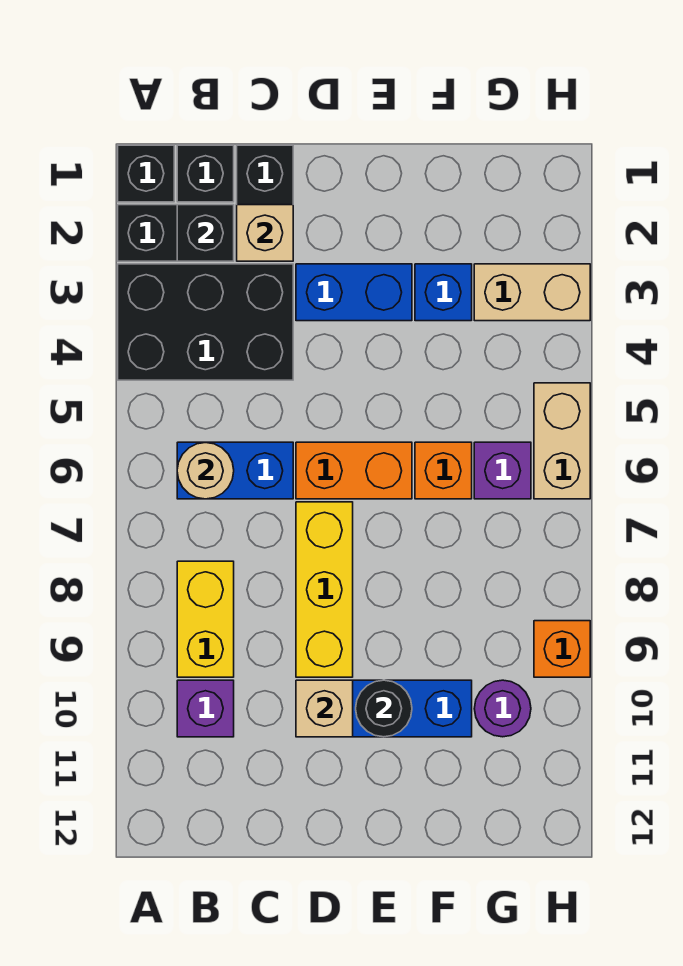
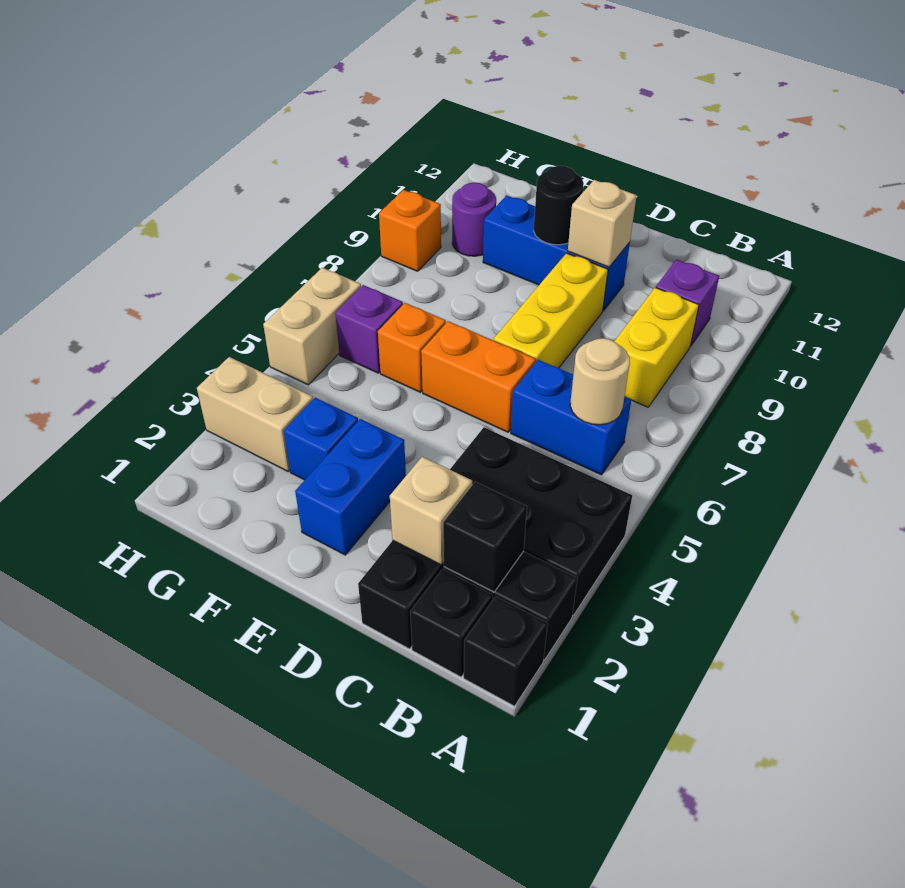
blue brick D3:E3 level 1 -> blue brick E2:E3 level 1

